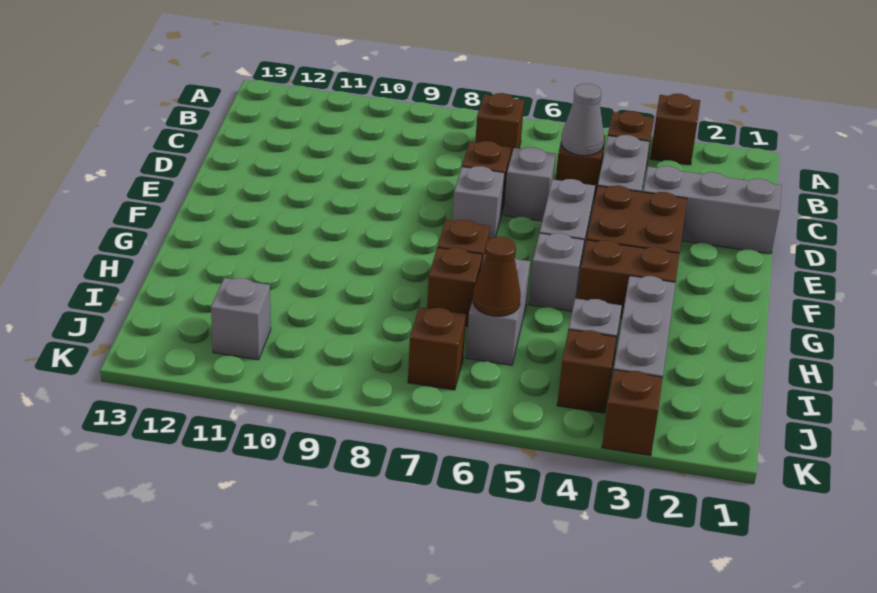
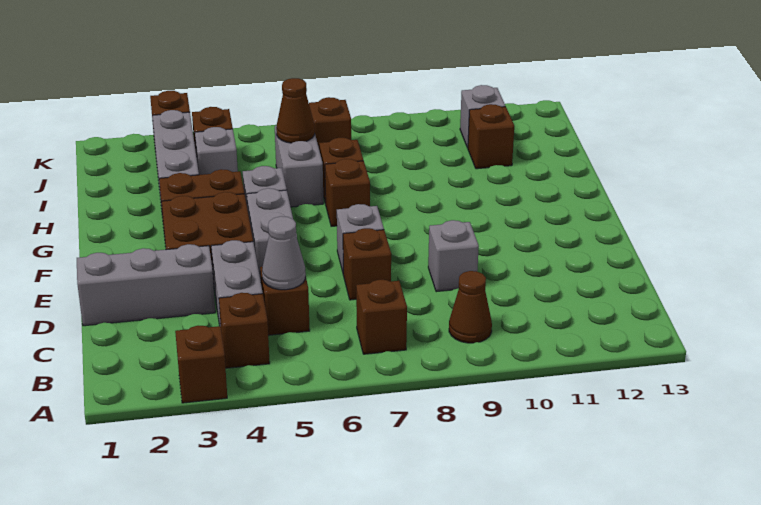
none -> brown cone B9 level 1
grey brick D6 level 1 -> grey brick D9 level 1
none -> brown brick I11 level 1

